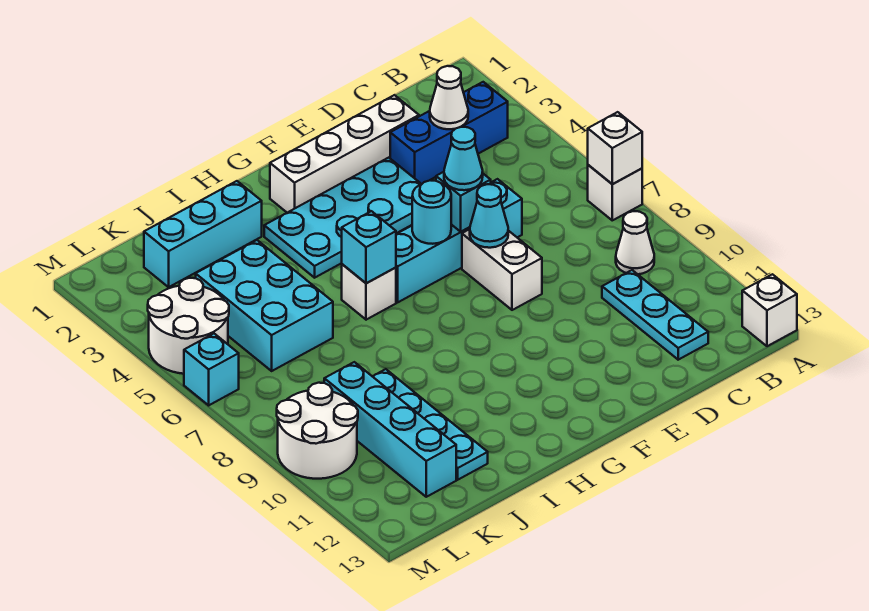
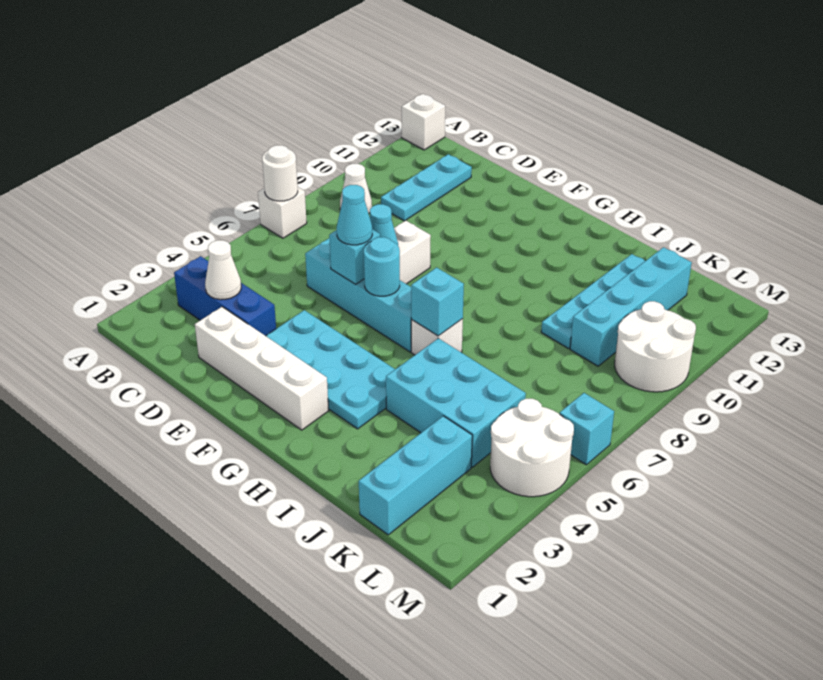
white brick A7 level 2 -> white round brick A7 level 2
cyan brick I2:K2 level 1 -> cyan brick K1:K3 level 1
cyan brick J4:K6 level 1 -> cyan brick I4:K5 level 1

